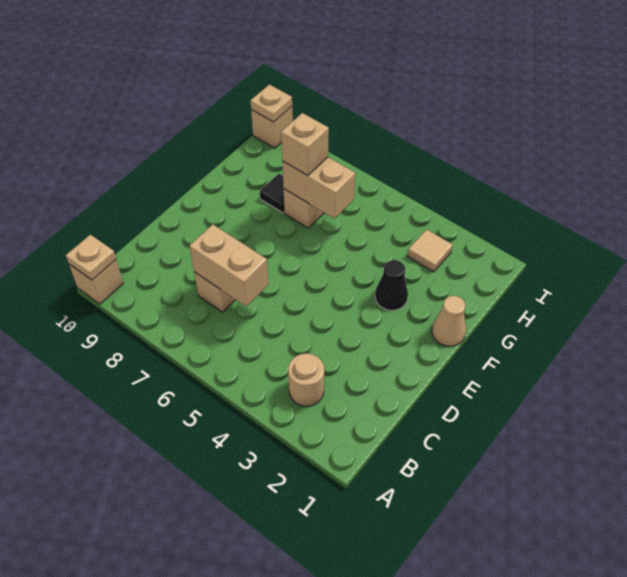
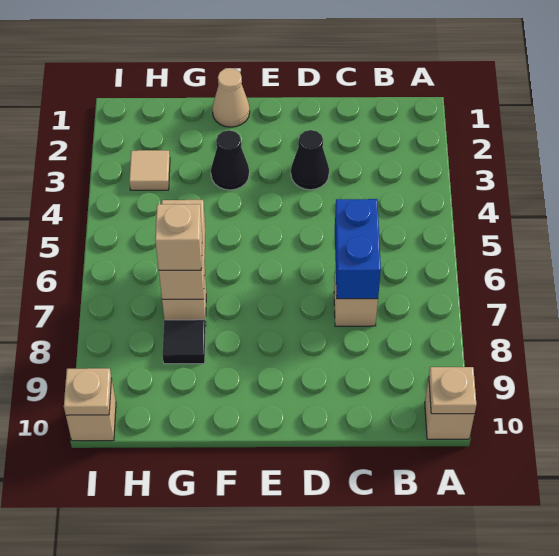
tan round brick B3 level 1 -> none
tan brick C6:C7 level 2 -> blue brick C6:C7 level 2
none -> black cone D3 level 1

